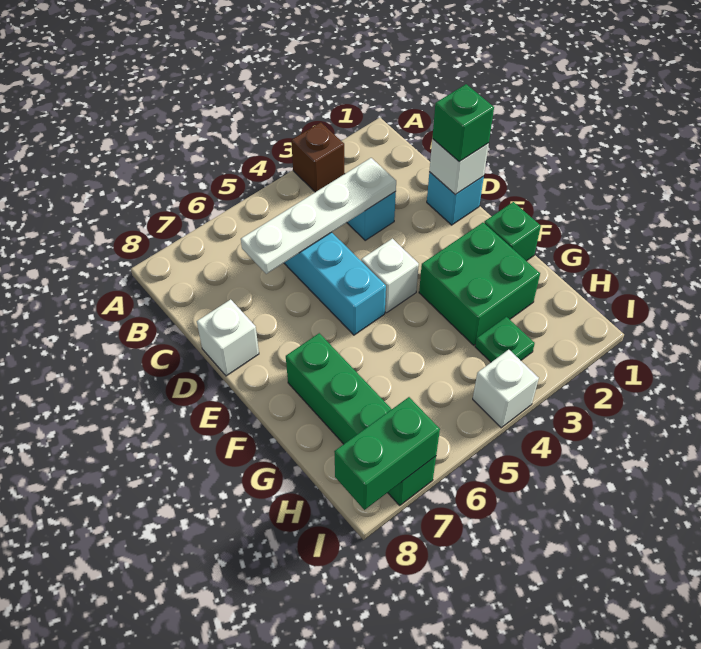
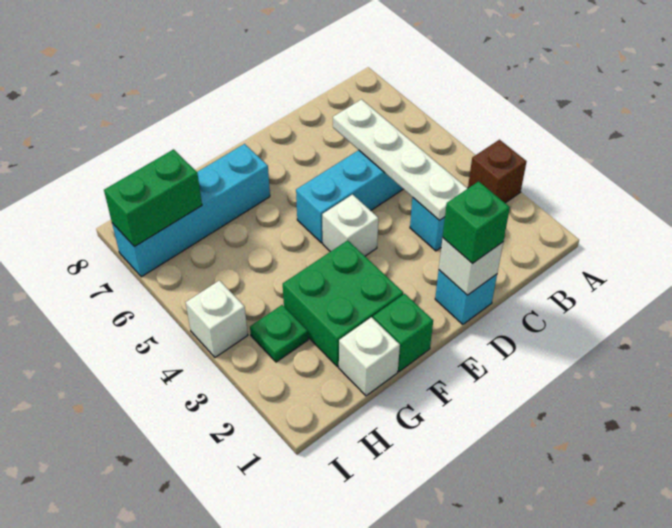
white brick D8 level 1 -> white brick G1 level 1
green brick F7:I7 level 1 -> cyan brick F7:I7 level 1
green brick I7:I8 level 2 -> green brick H7:I7 level 2

